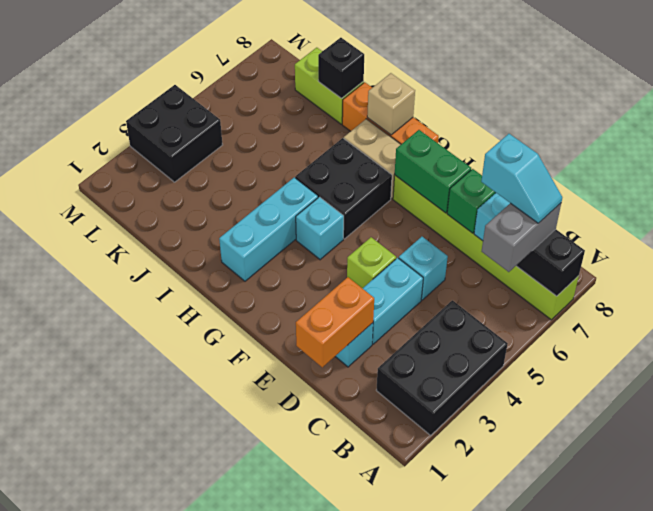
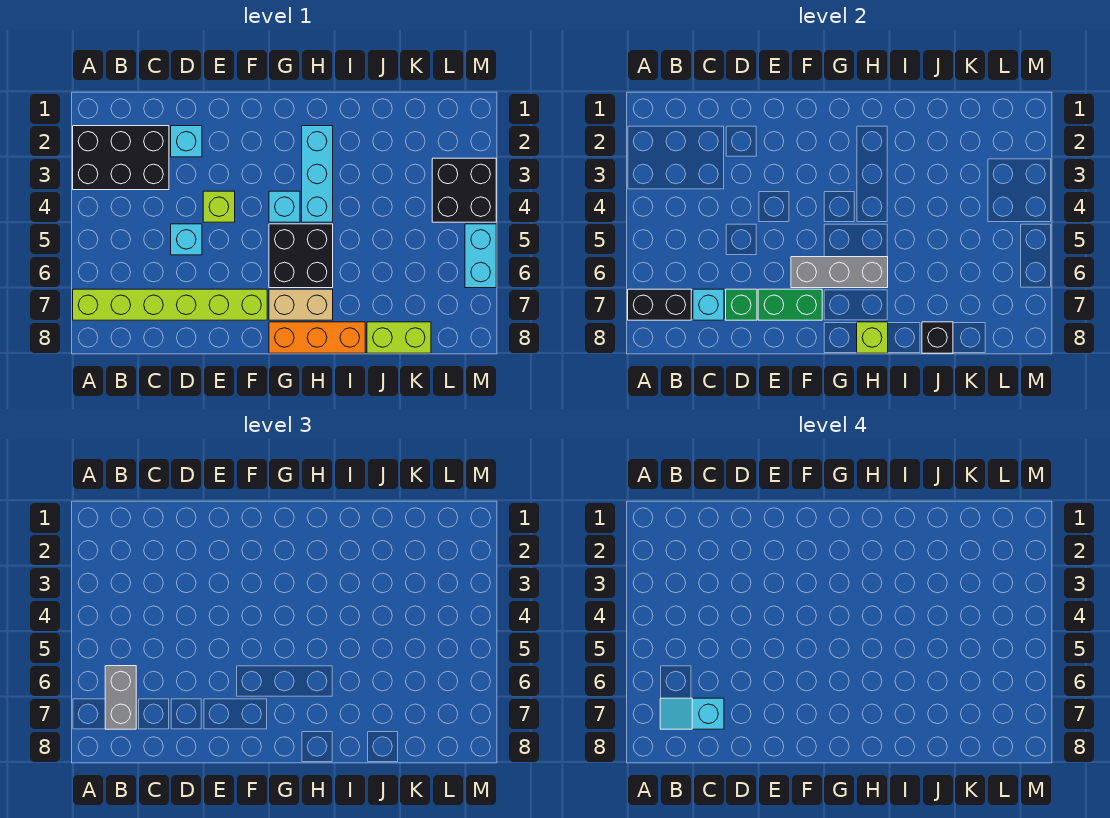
black brick A2:B4 level 1 -> black brick A2:C3 level 1
orange brick D1:D2 level 2 -> none
cyan brick D3:D4 level 1 -> cyan brick M5:M6 level 1
none -> grey brick F6:H6 level 2
tan brick H8 level 2 -> lime brick H8 level 2

